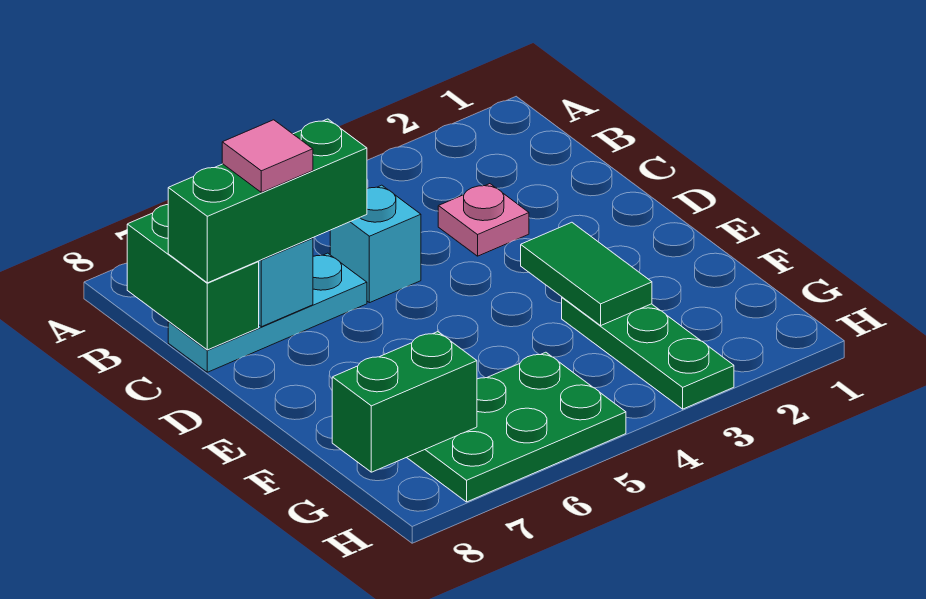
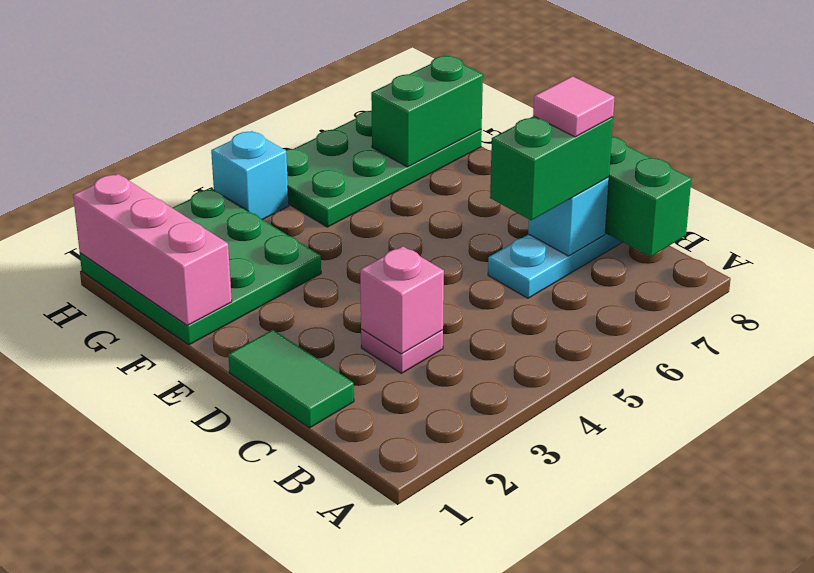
none -> pink brick C3 level 2
cyan brick C5 level 1 -> cyan brick H4 level 1
green brick C6:C8 level 3 -> green brick C6:C7 level 3
green tile E3:F3 level 2 -> green tile C1:D1 level 1
none -> pink brick F1:H1 level 2
green plate F3:H3 level 1 -> green plate F1:H3 level 1
green plate G5:H7 level 1 -> green plate G5:H8 level 1

